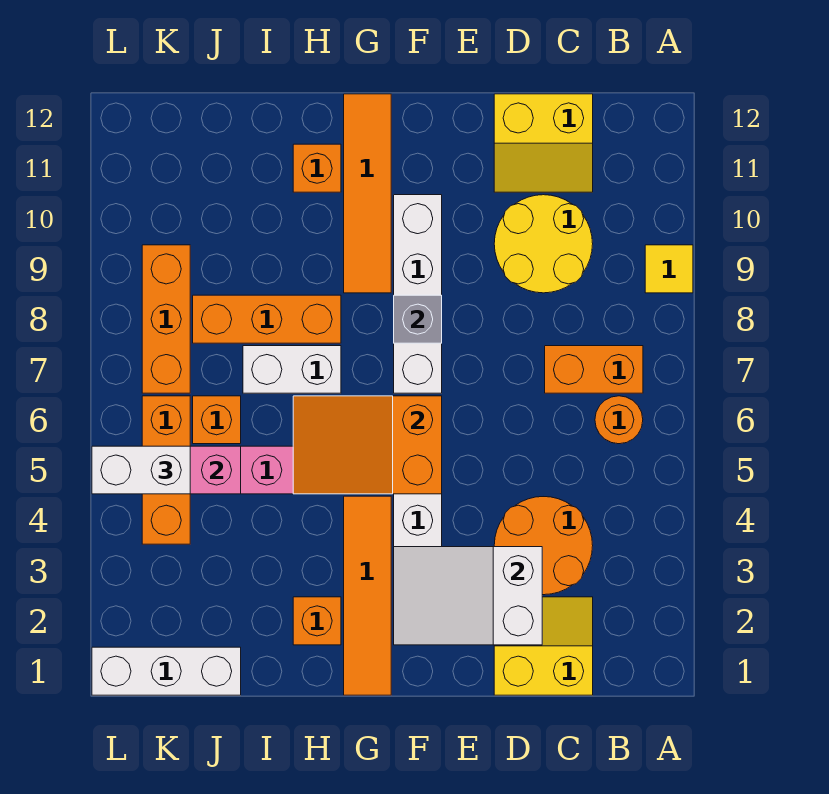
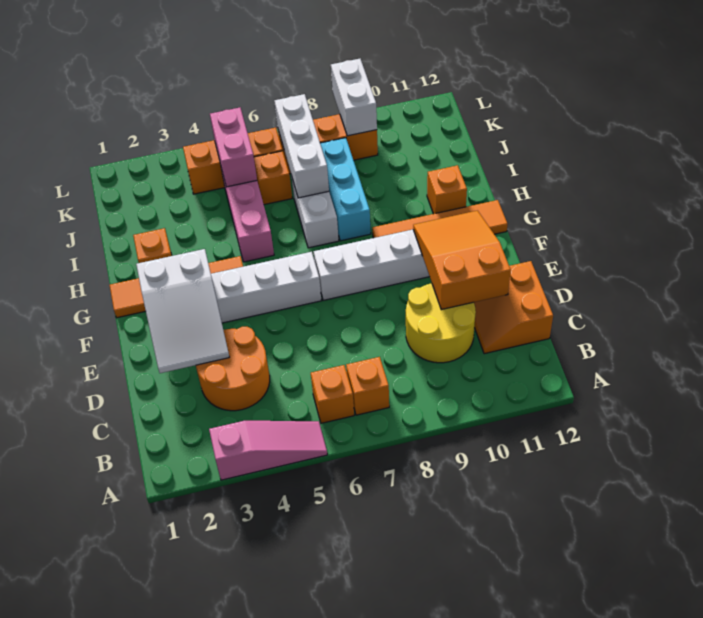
none -> pink slope A3:A5 level 1 top 3
yellow tile A9 level 1 -> none
orange round brick B6 level 1 -> orange brick B6 level 1
orange brick B7:C7 level 1 -> orange brick B7 level 1
yellow slope C1:D2 level 1 top 1 -> none
yellow slope C11:D12 level 1 top 12 -> orange slope C11:D12 level 1 top 12
white slope D2:F3 level 2 top D -> white slope D2:F3 level 2 top F
orange slope F5:H6 level 2 top F -> orange slope D10:F11 level 2 top D
grey brick F8 level 2 -> none
orange brick H8:J8 level 1 -> cyan brick H8:J8 level 1
white brick J1:L1 level 1 -> white brick I7:K7 level 2
white brick K5:L5 level 3 -> white brick K9:L9 level 2

